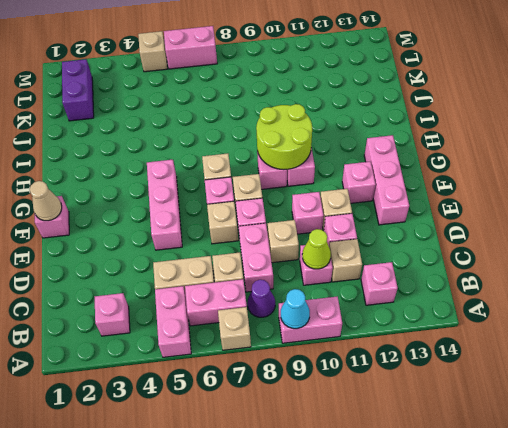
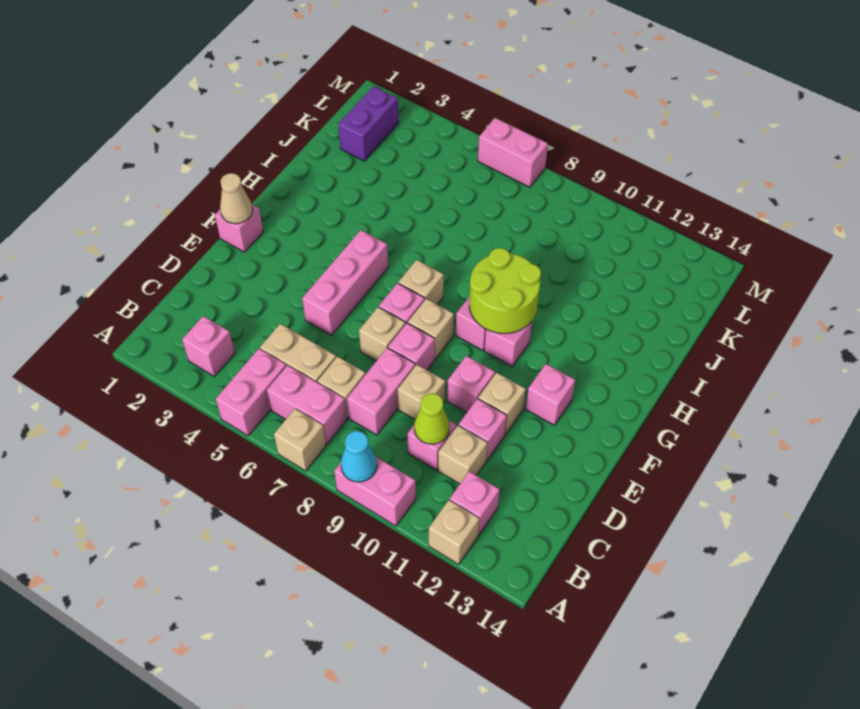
purple cone B8 level 1 -> none
pink brick E13:G13 level 1 -> none
tan brick M5 level 1 -> tan brick A12 level 1

